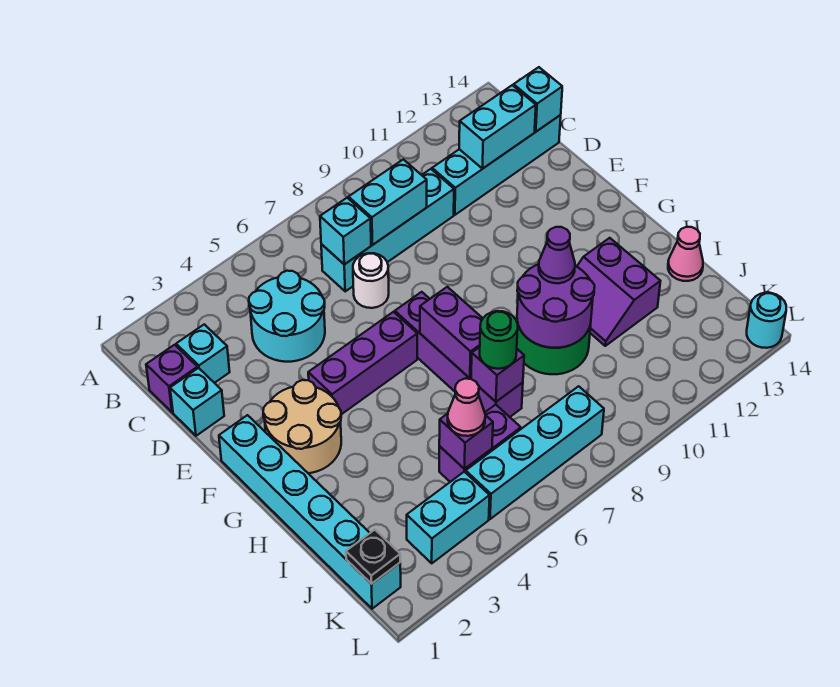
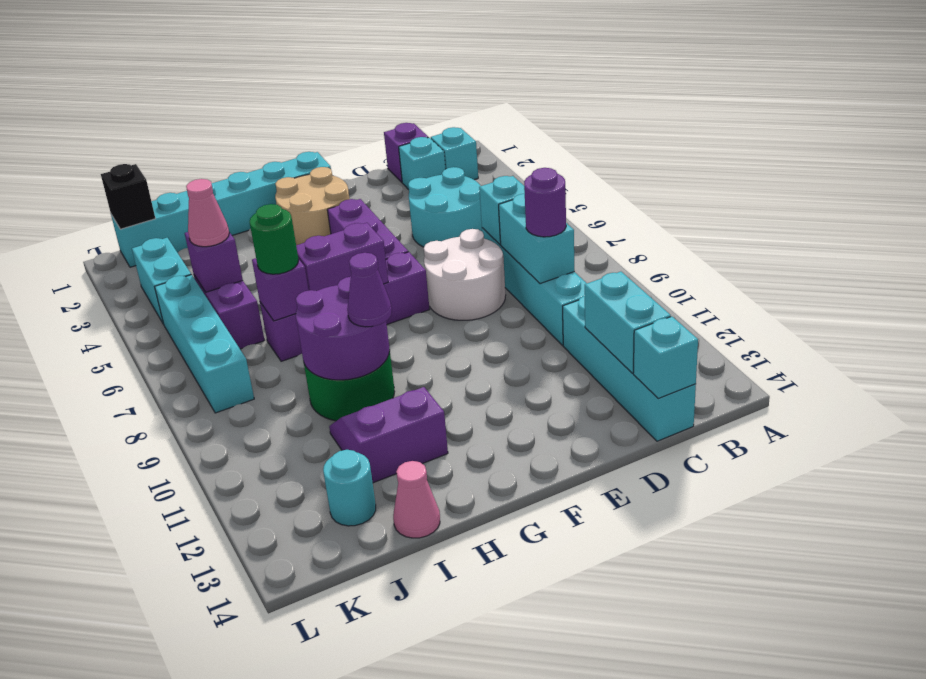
none -> purple round brick C9 level 3
cyan brick D1 level 1 -> cyan brick B2 level 1
white round brick D7 level 1 -> white round brick D7:E8 level 1
black plate K1 level 2 -> black brick K1 level 2
cyan round brick L14 level 1 -> cyan round brick J13 level 1

